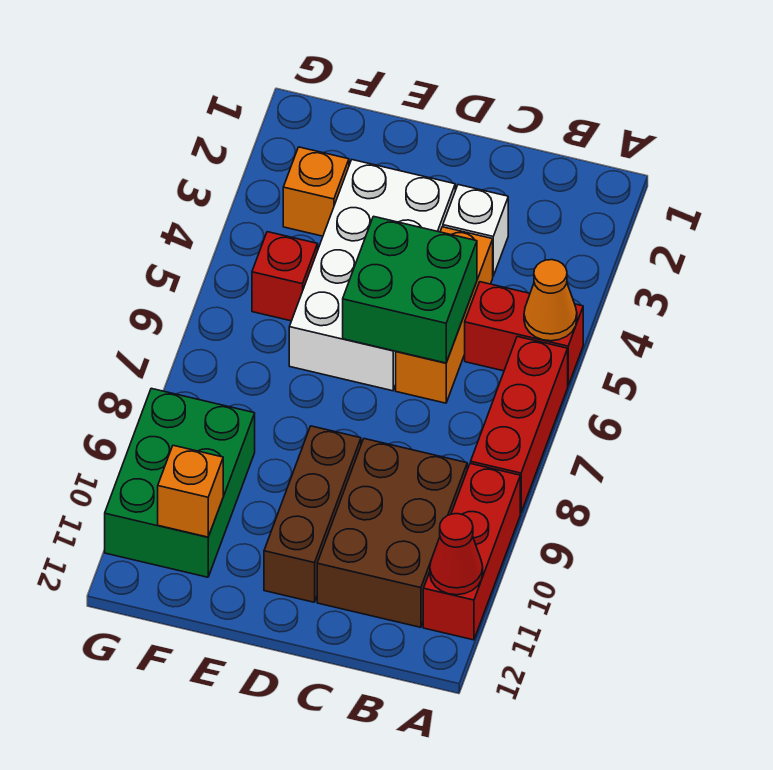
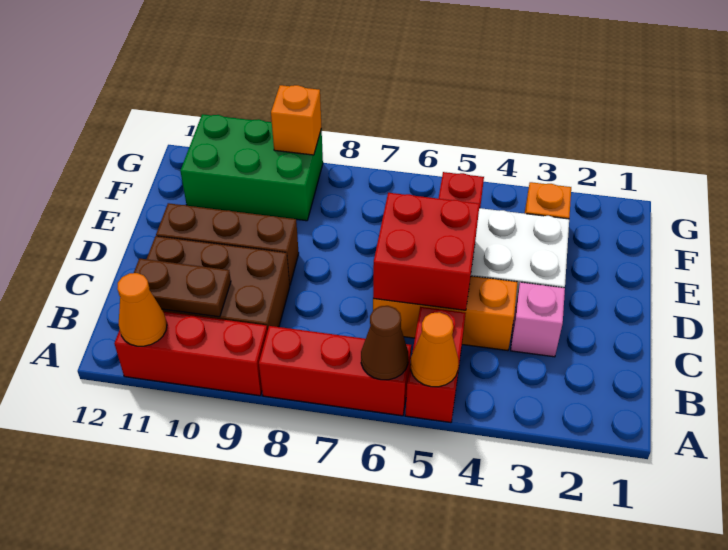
none -> brown cone A6 level 2
red cone A11 level 2 -> orange cone A11 level 2
none -> brown plate B10:B11 level 2
white brick C3 level 1 -> pink brick C3 level 1
green brick C5:D6 level 2 -> red brick C5:D6 level 2
orange brick F11 level 2 -> orange brick G9 level 2

